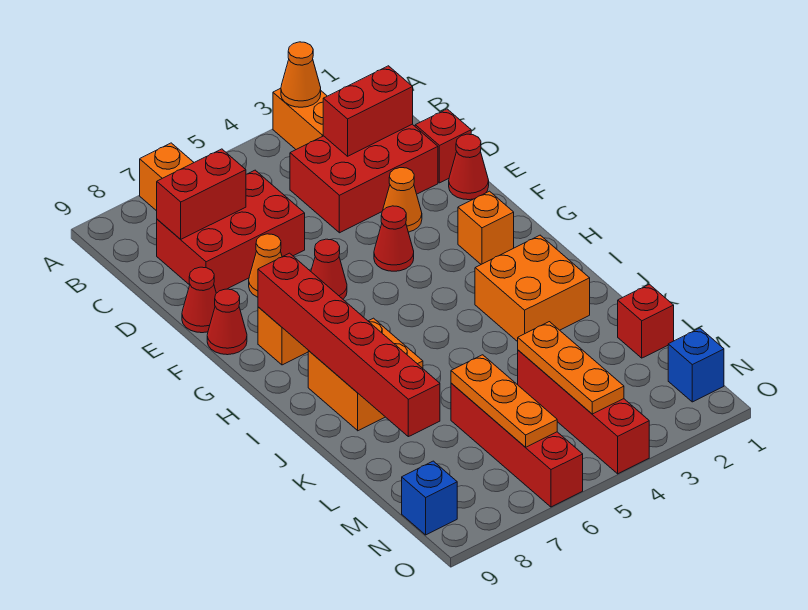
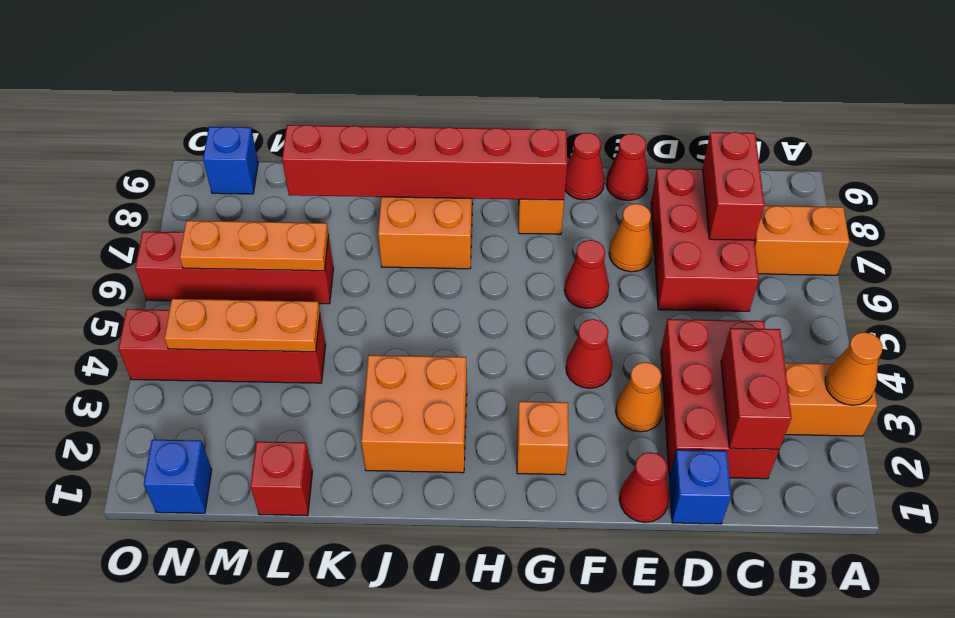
red brick D1 level 1 -> blue brick D1 level 1

